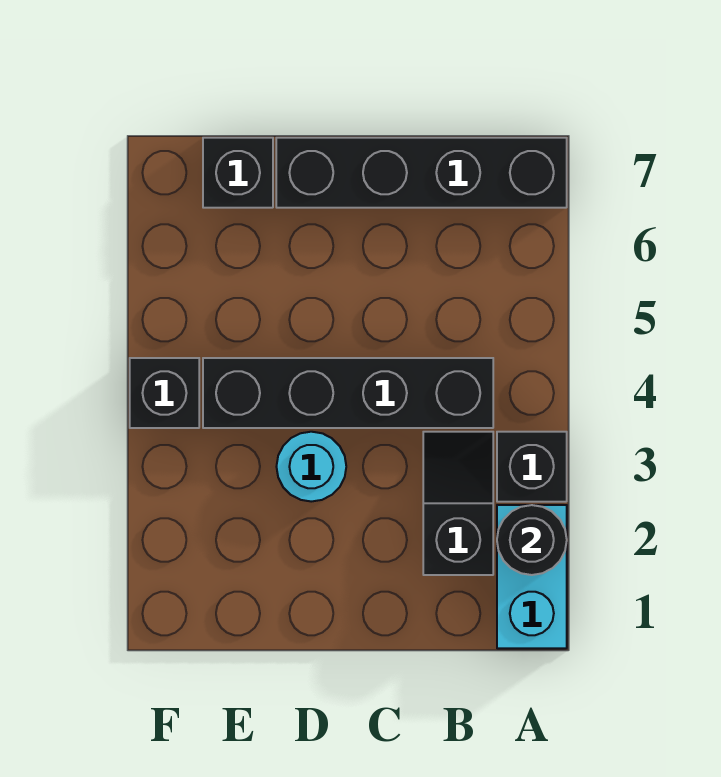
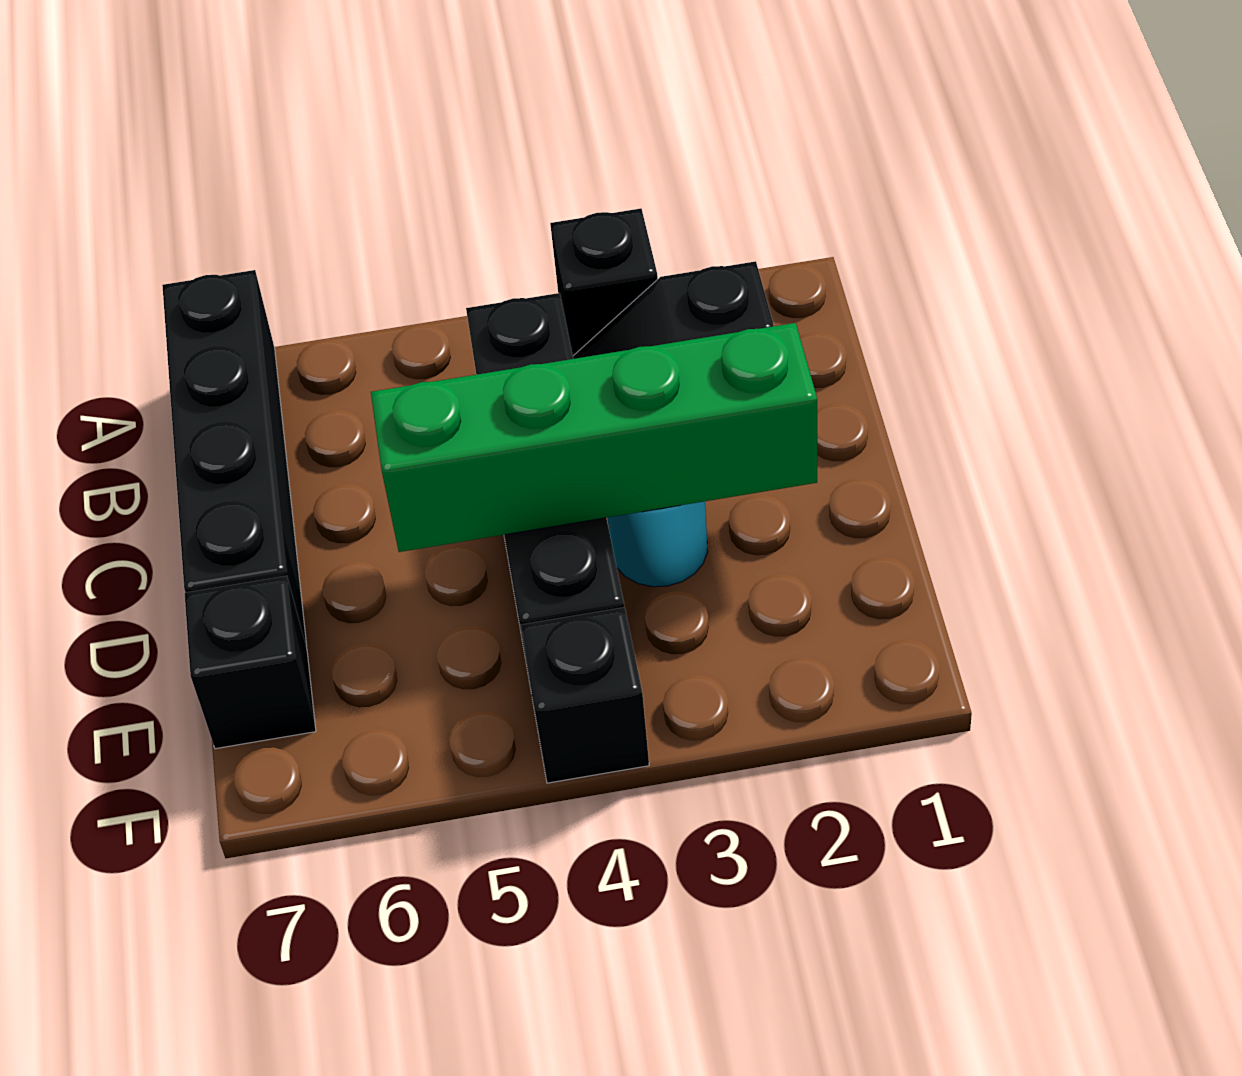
cyan brick A1:A2 level 1 -> none
black round brick A2 level 2 -> none
none -> green brick D2:D5 level 2

